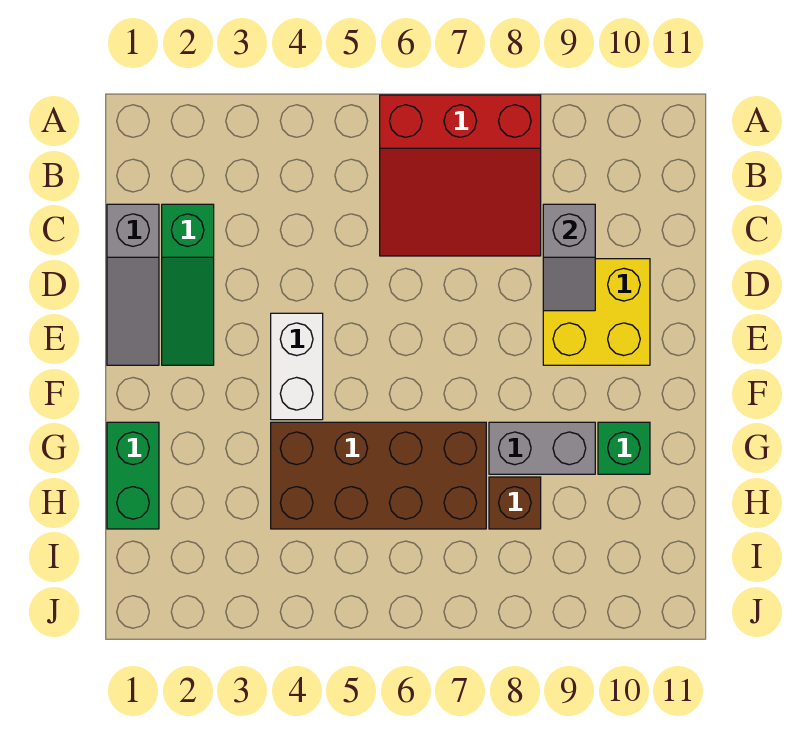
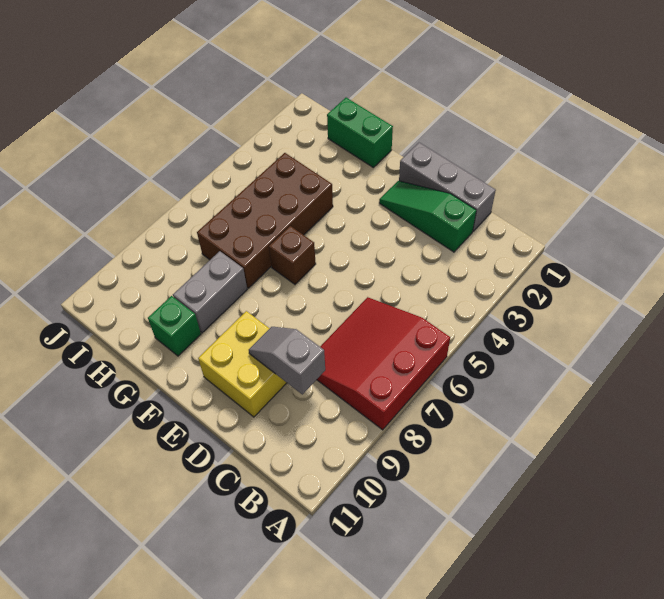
grey slope C1:E1 level 1 top C -> grey brick C1:E1 level 1
white brick E4:F4 level 1 -> none
brown brick H8 level 1 -> brown brick F6 level 1

